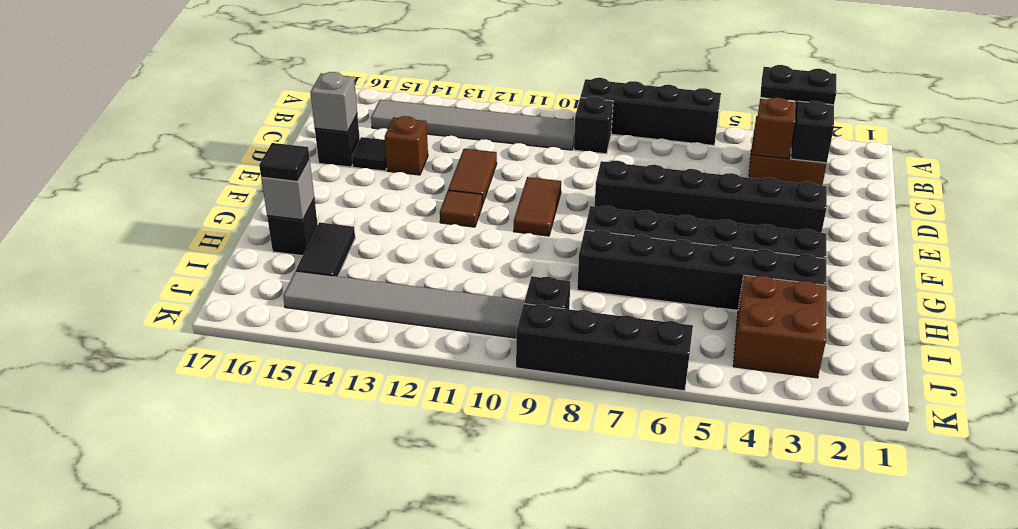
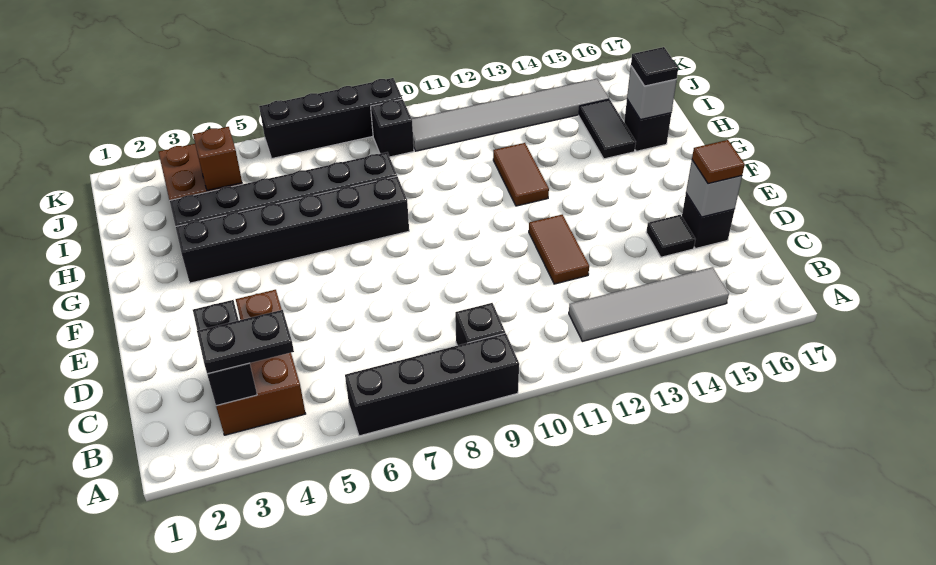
grey tile B10:B15 level 1 -> grey tile B12:B15 level 1
brown brick D14 level 1 -> brown brick I4 level 2
black brick E3:E8 level 1 -> none
brown tile E10:F10 level 1 -> brown tile G12:H12 level 1
brown tile F12 level 1 -> brown tile D16 level 3

